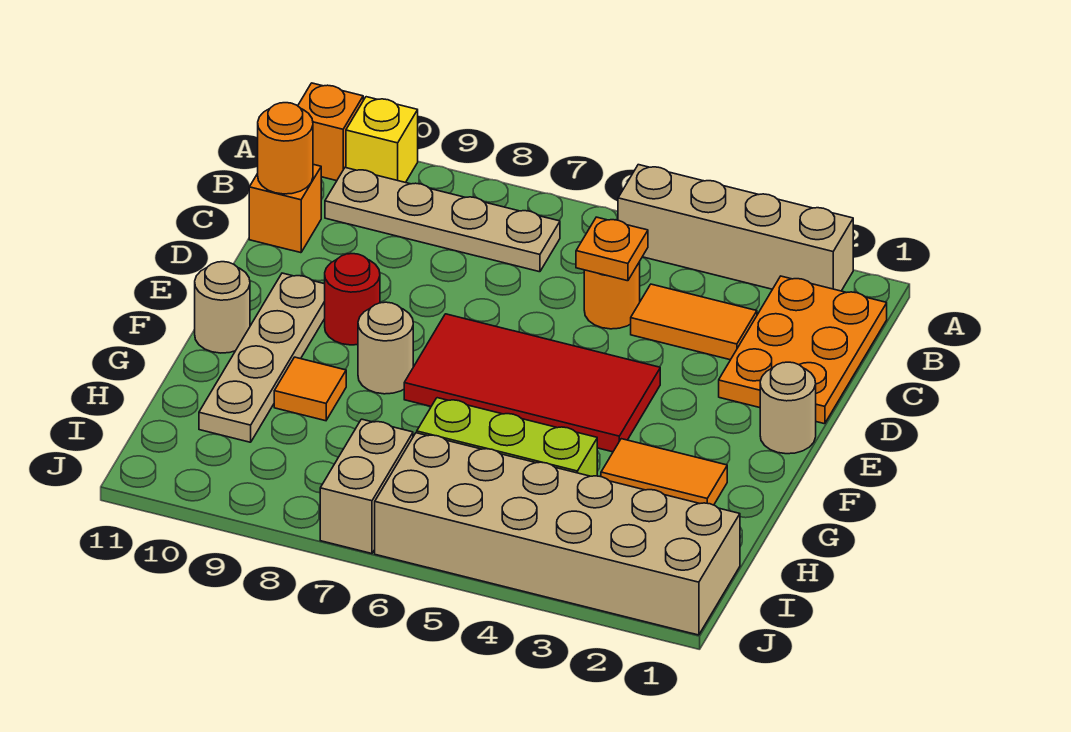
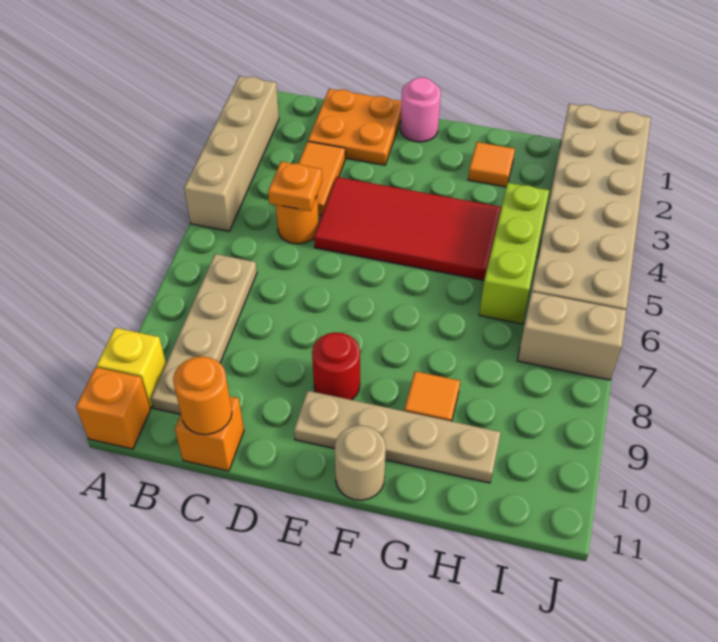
orange plate B1:D2 level 1 -> orange plate C1:D2 level 1
tan round brick E1 level 1 -> pink round brick E1 level 1
red tile E4:F7 level 1 -> red tile D4:G5 level 1
tan round brick F8 level 1 -> none
orange tile G2:G3 level 1 -> orange tile G2 level 1

